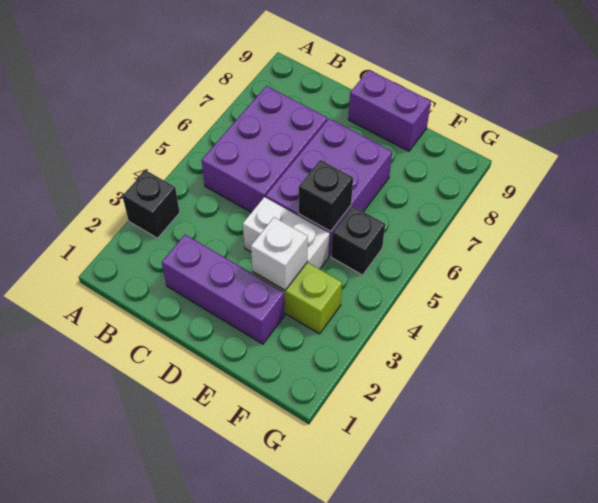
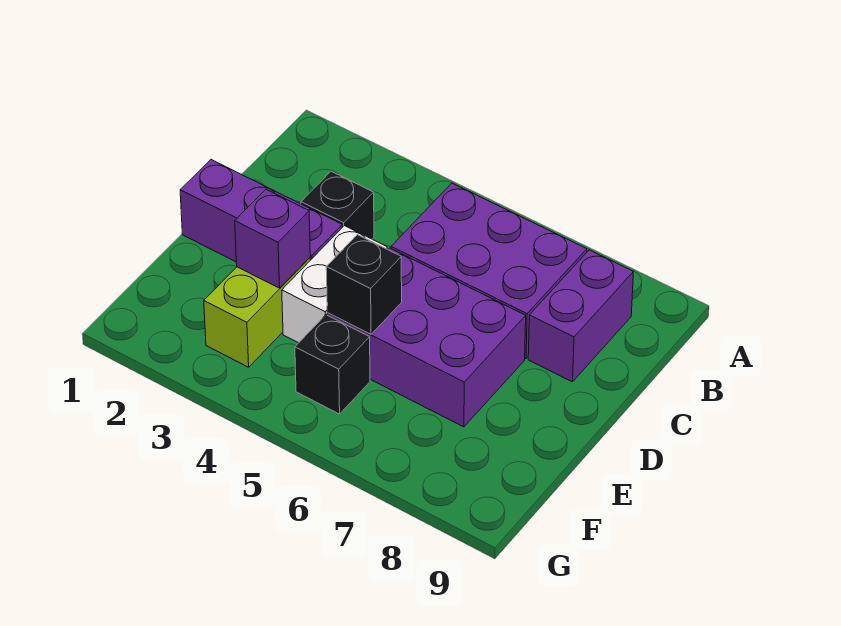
black brick A3 level 1 -> black brick C3 level 1
purple brick C2:E2 level 1 -> purple brick D1:D3 level 1
purple brick D9:E9 level 1 -> purple brick B8:C8 level 1
white brick E3 level 2 -> purple brick E3 level 2

